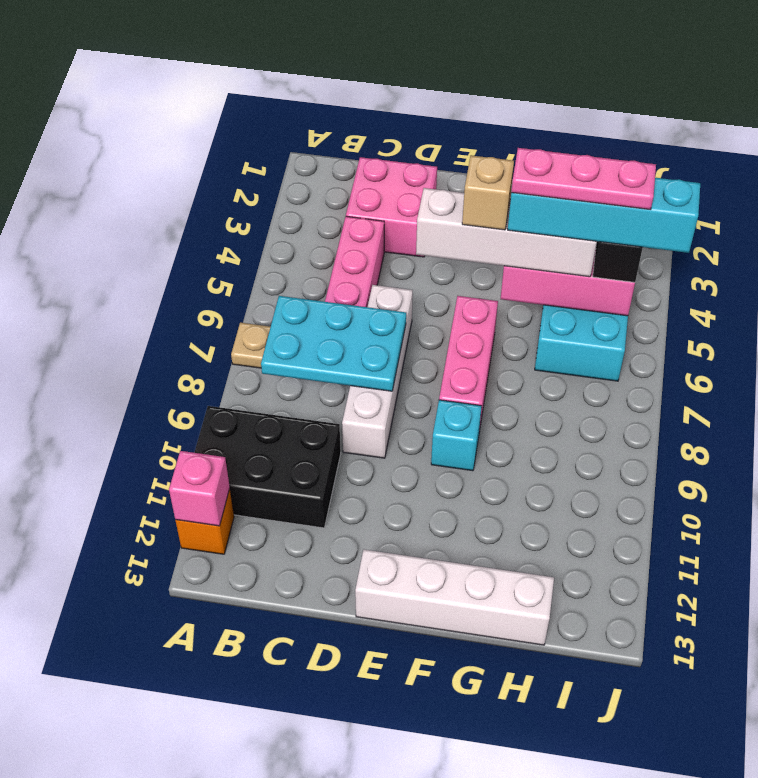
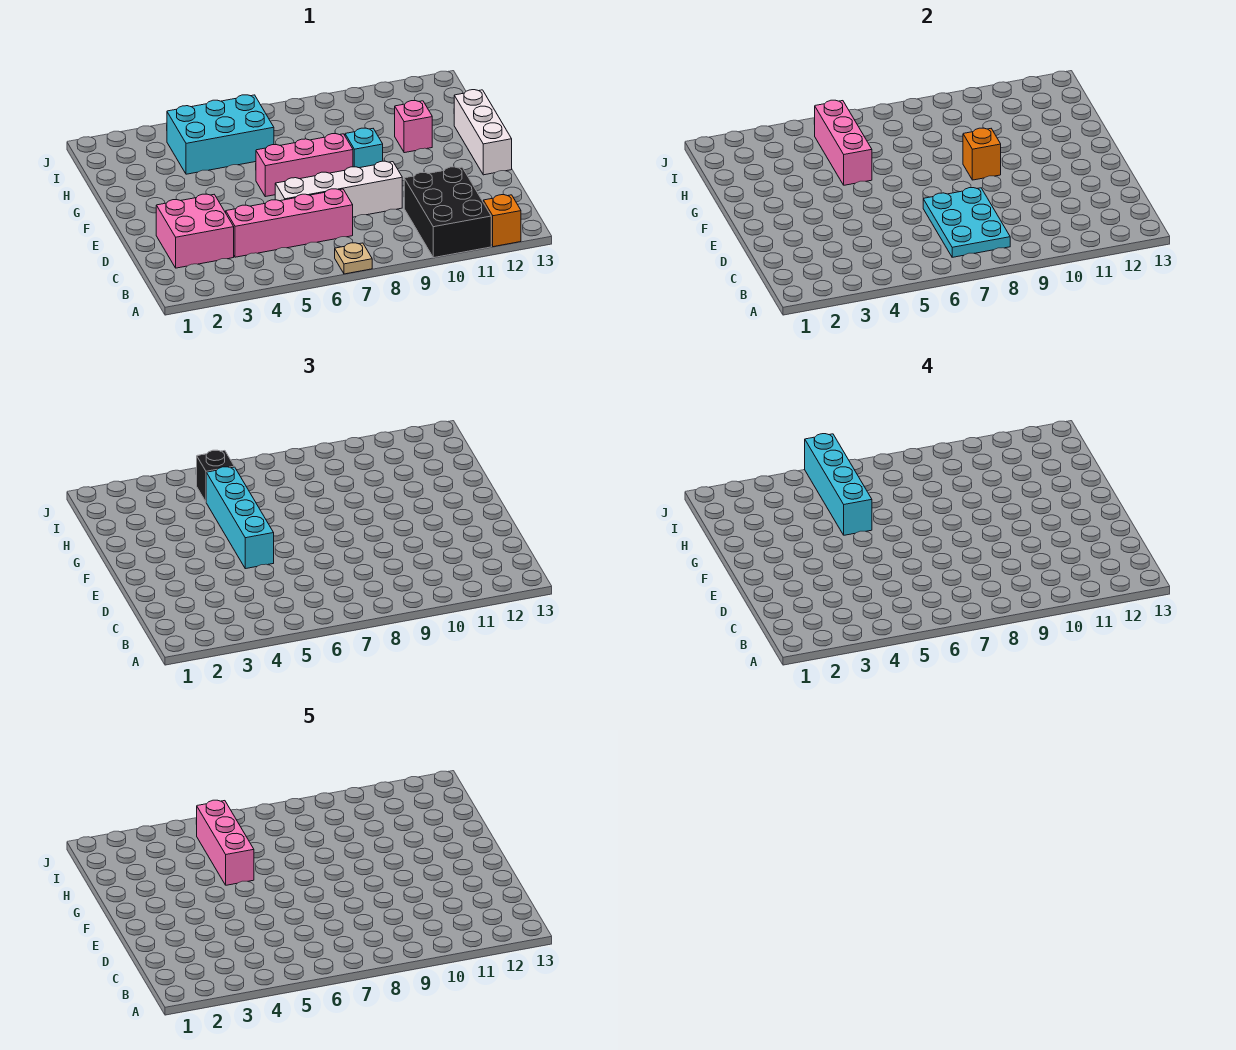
pink brick A12 level 2 -> pink brick G11 level 1
white brick E5:H5 level 3 -> cyan brick E5:H5 level 3
white brick E13:H13 level 1 -> white brick E13:G13 level 1
tan brick F5 level 4 -> none
none -> orange brick F9 level 2
pink plate G5:I5 level 5 -> pink brick G5:I5 level 5

